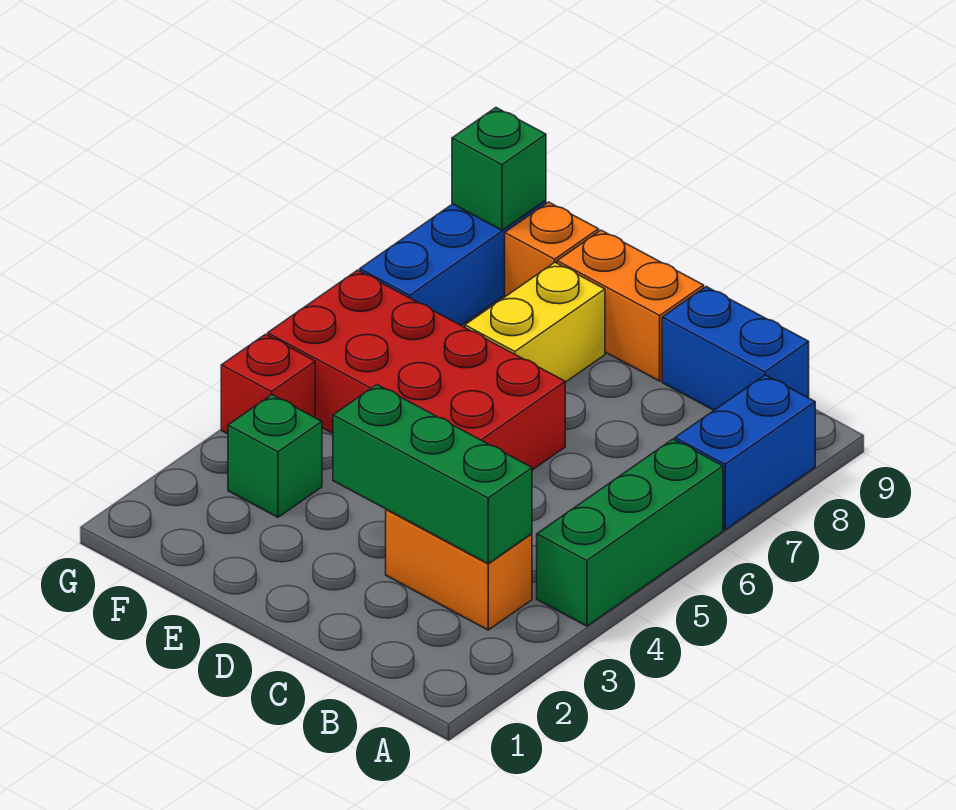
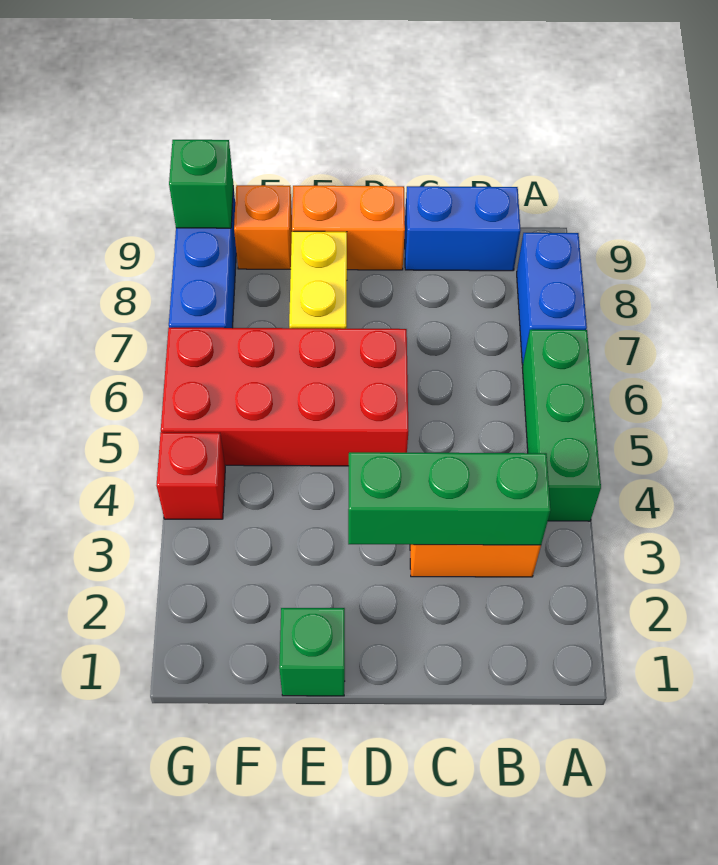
green brick F3 level 1 -> green brick E1 level 1

